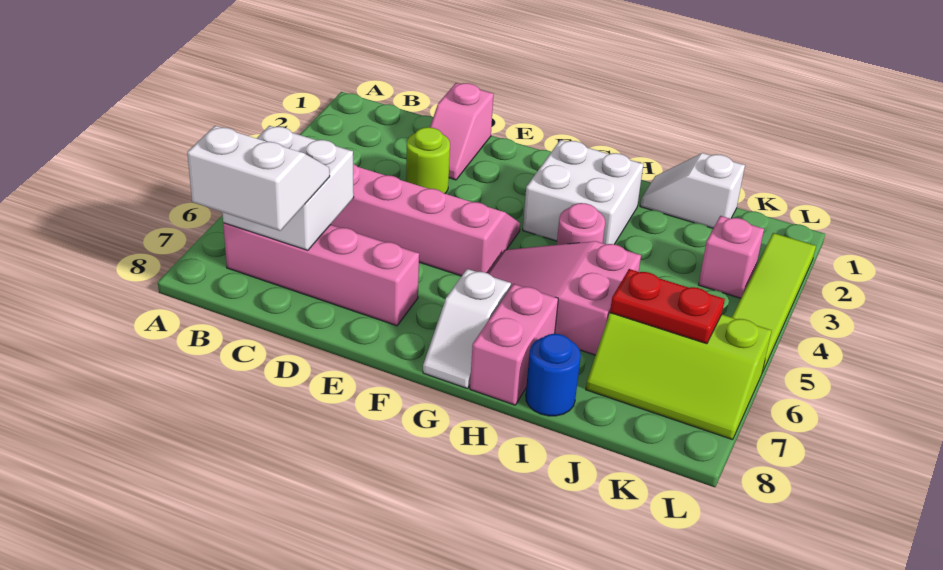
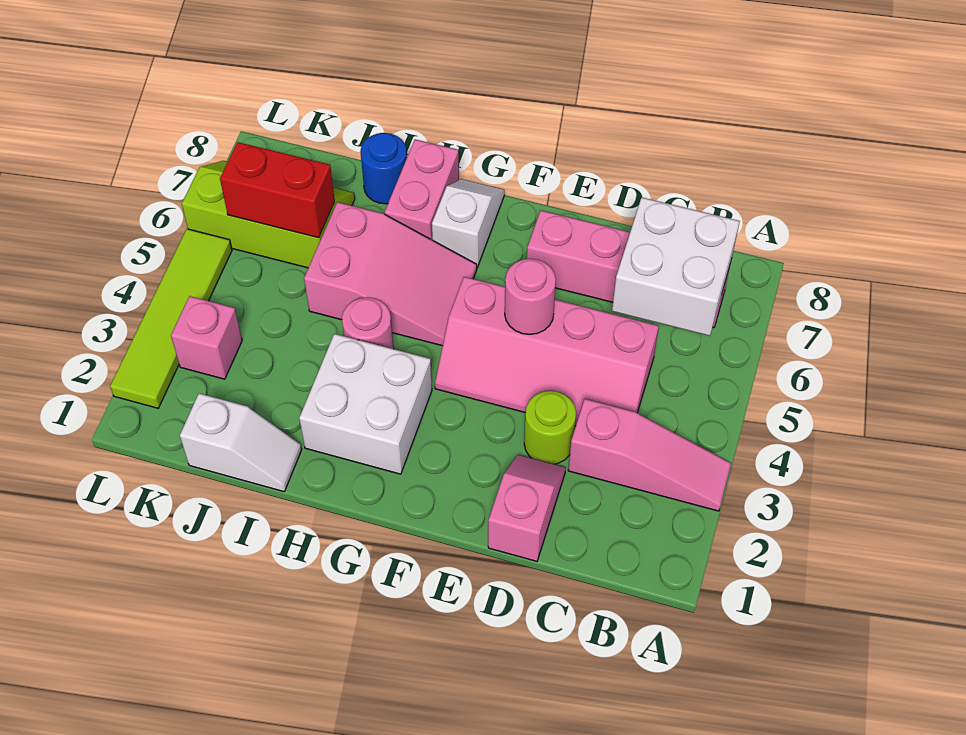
none -> pink slope A3:C3 level 1 top C
white slope B7:C8 level 3 top 8 -> none
none -> pink round brick E5 level 2
red plate J6:K6 level 2 -> red brick J6:K6 level 2

